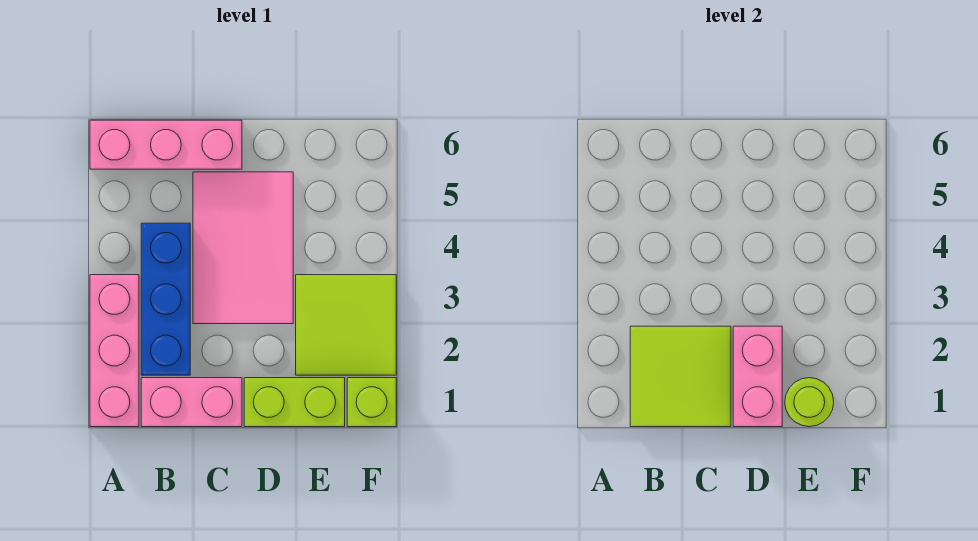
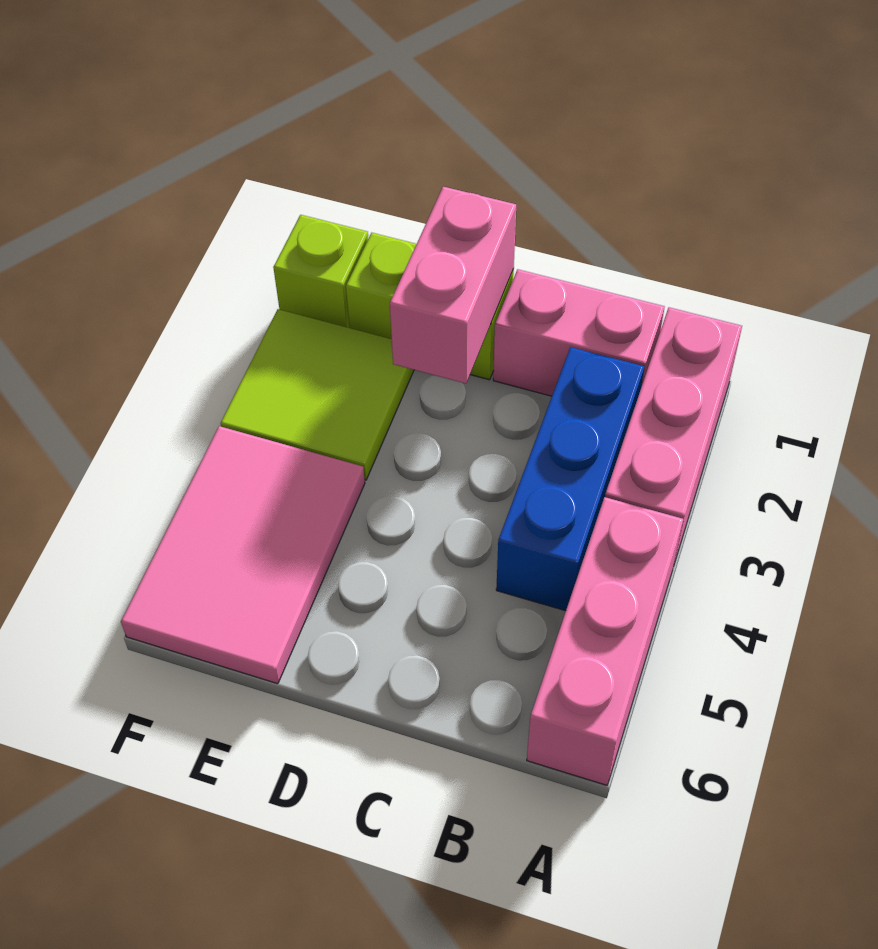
pink brick A6:C6 level 1 -> pink brick A4:A6 level 1
lime tile B1:C2 level 2 -> none
pink tile C3:D5 level 1 -> pink tile E4:F6 level 1
lime round brick E1 level 2 -> none

